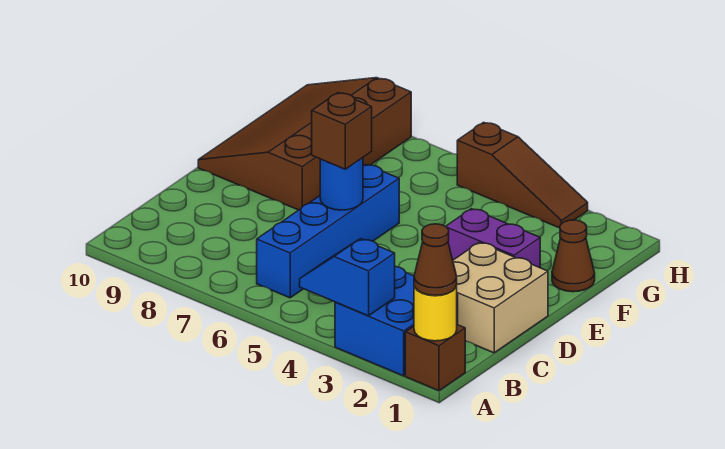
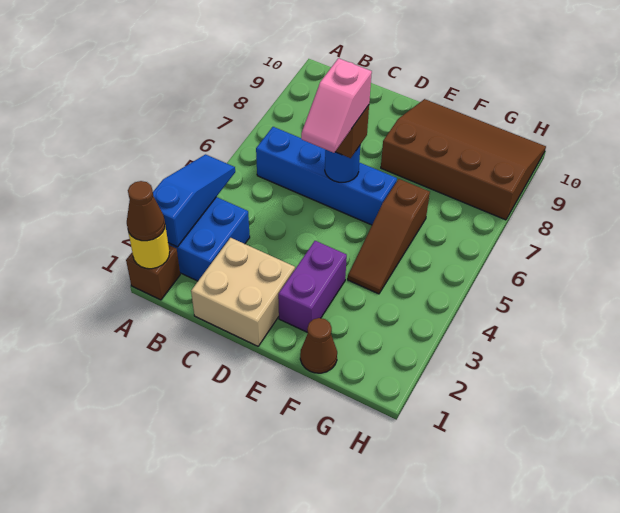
blue slope A3:A4 level 2 top 3 -> blue slope A2:A4 level 2 top 2
none -> pink slope D5:D6 level 4 top 6
brown slope H3:H5 level 1 top 5 -> brown slope F4:F6 level 1 top 6

